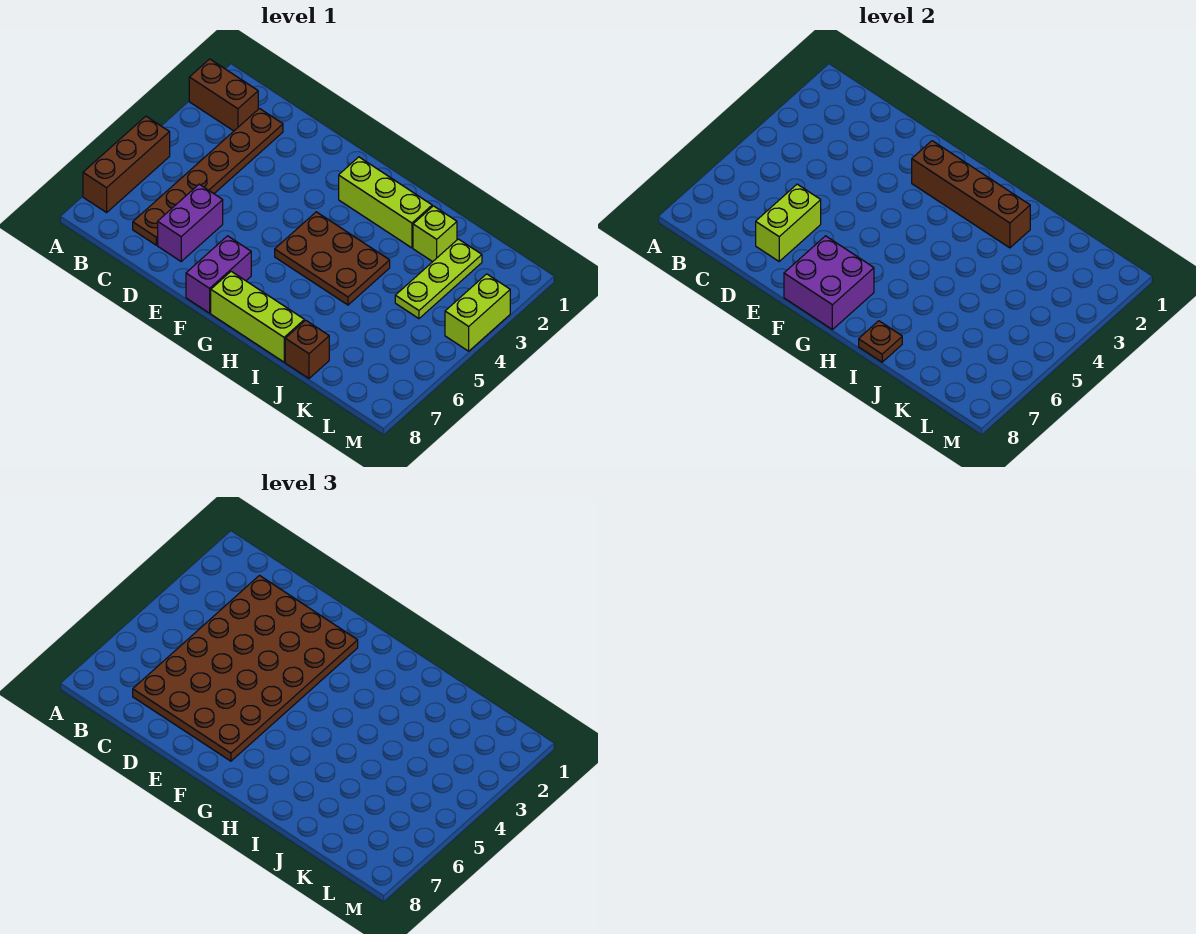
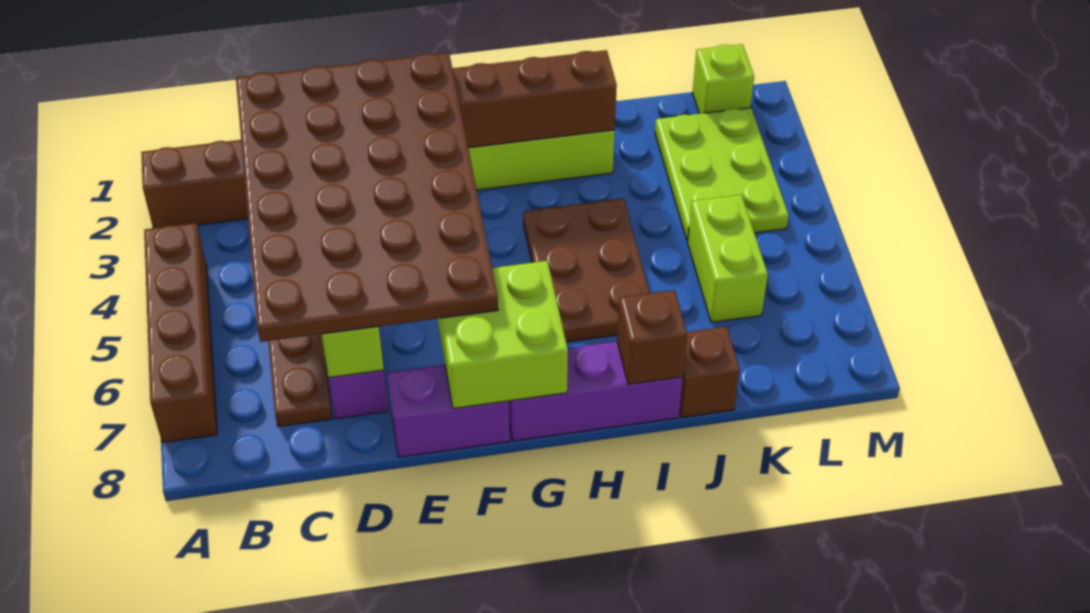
brown brick A5:A7 level 1 -> brown brick A4:A7 level 1
purple brick F7:F8 level 1 -> purple brick E8:F8 level 1
purple brick F7:G8 level 2 -> lime brick F7:G8 level 2
brown plate G4:I5 level 1 -> brown plate H4:I6 level 1
lime brick G8:I8 level 1 -> purple brick G8:I8 level 1
brown plate I8 level 2 -> brown brick I8 level 2
lime brick J2 level 1 -> lime brick L1 level 1
lime plate K2:K4 level 1 -> lime plate K2:L4 level 1
lime brick M3:M4 level 1 -> lime brick K5:K6 level 1

